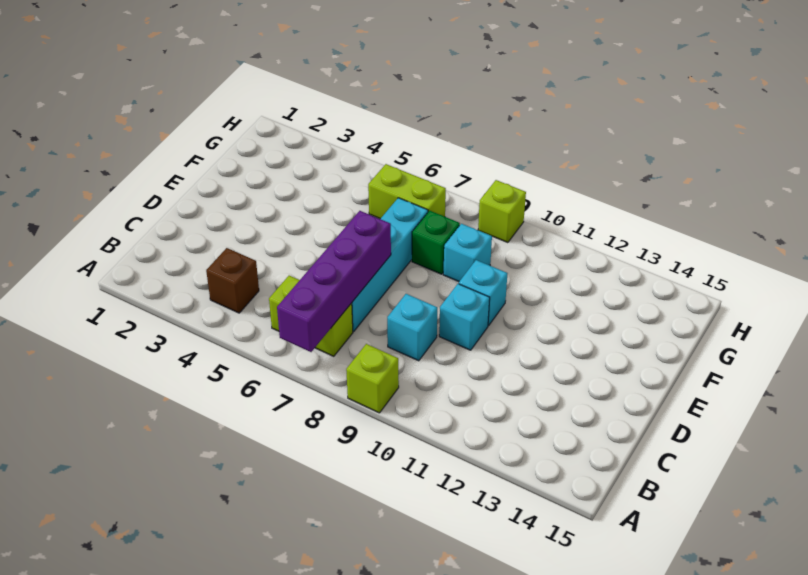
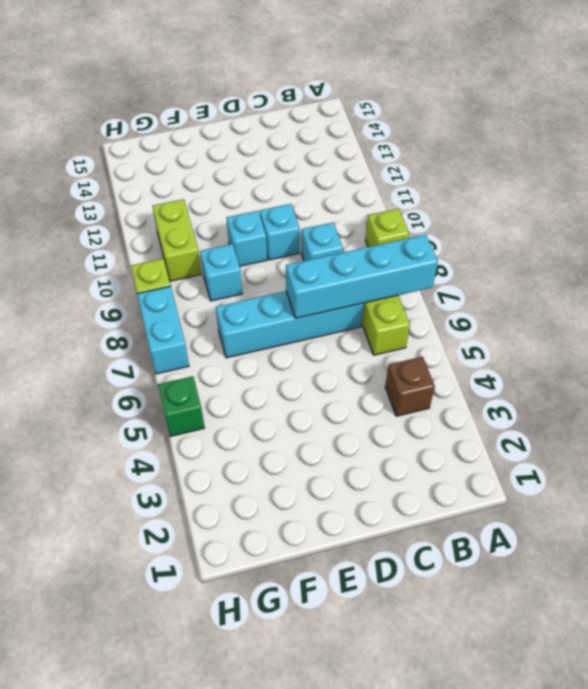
purple brick A7:D7 level 2 -> cyan brick A7:D7 level 2
green brick F8 level 1 -> green brick H5 level 1
lime brick G6:G7 level 1 -> lime brick G10:G11 level 1
none -> cyan brick H7:H8 level 1

